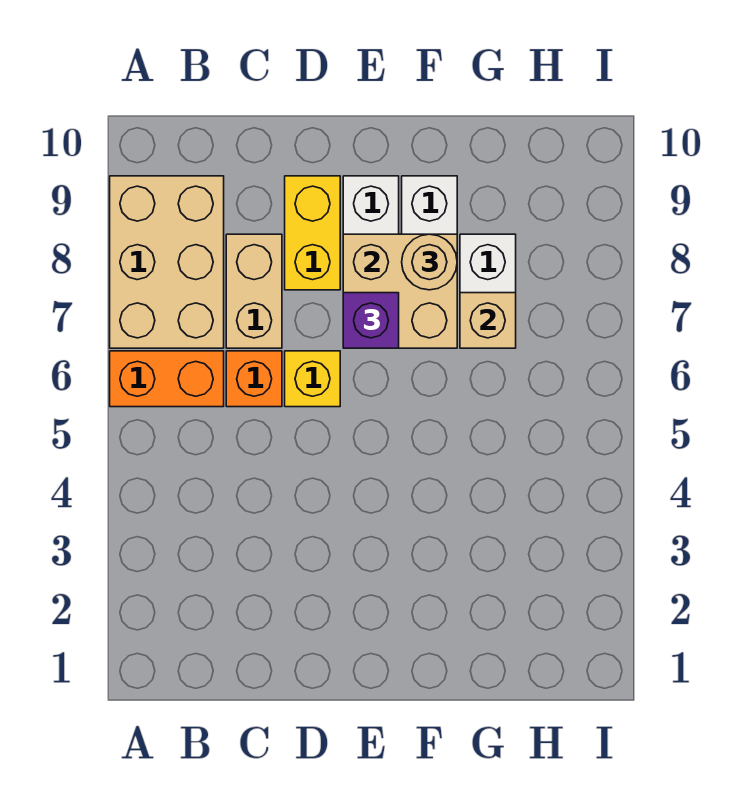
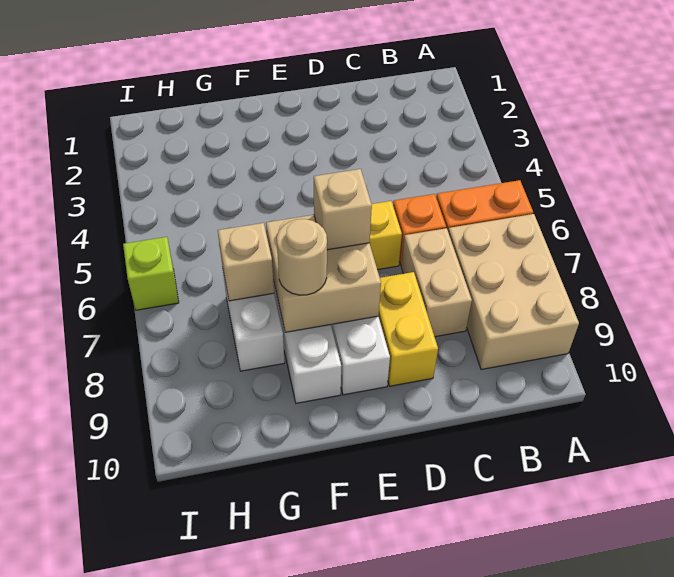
purple brick E7 level 3 -> tan brick E7 level 3
none -> lime brick I6 level 1

